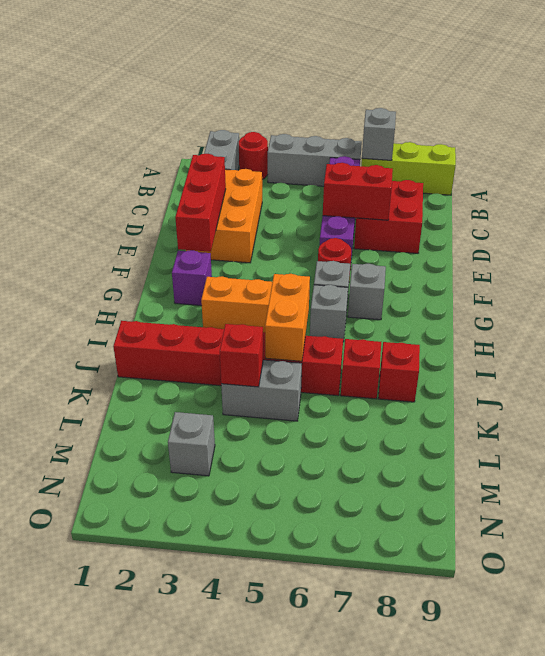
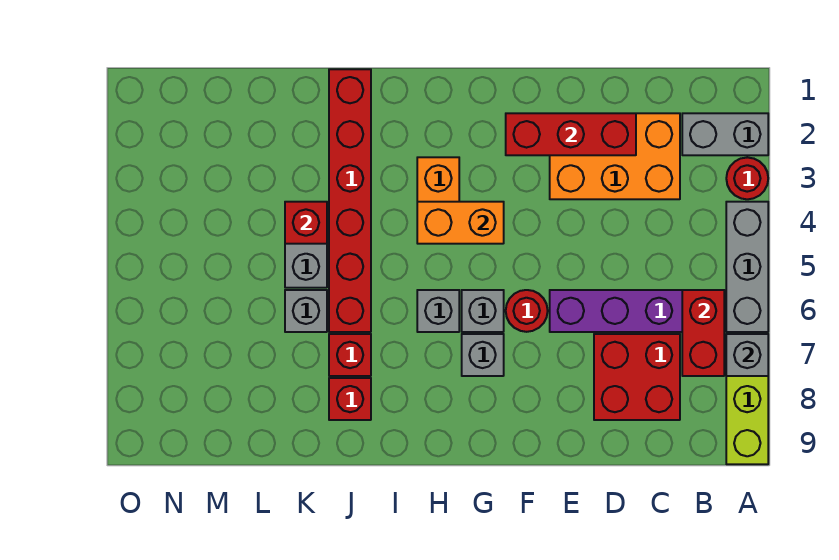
red brick D6:D7 level 2 -> red brick B6:B7 level 2
purple brick G2 level 1 -> none
orange brick I5:J5 level 2 -> orange brick G4:H4 level 2
grey brick M3 level 1 -> grey brick K6 level 1

